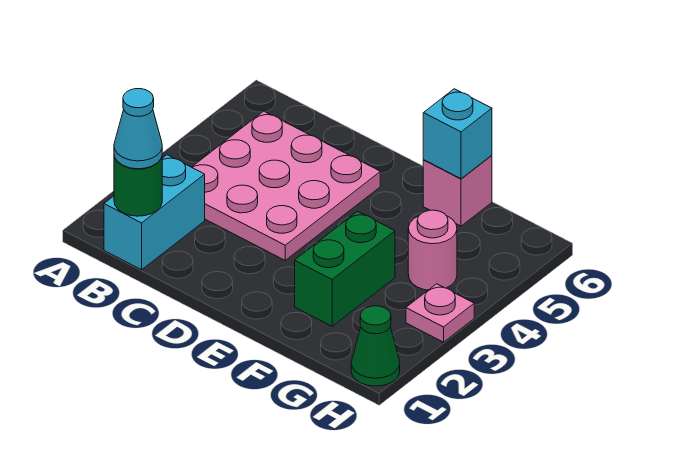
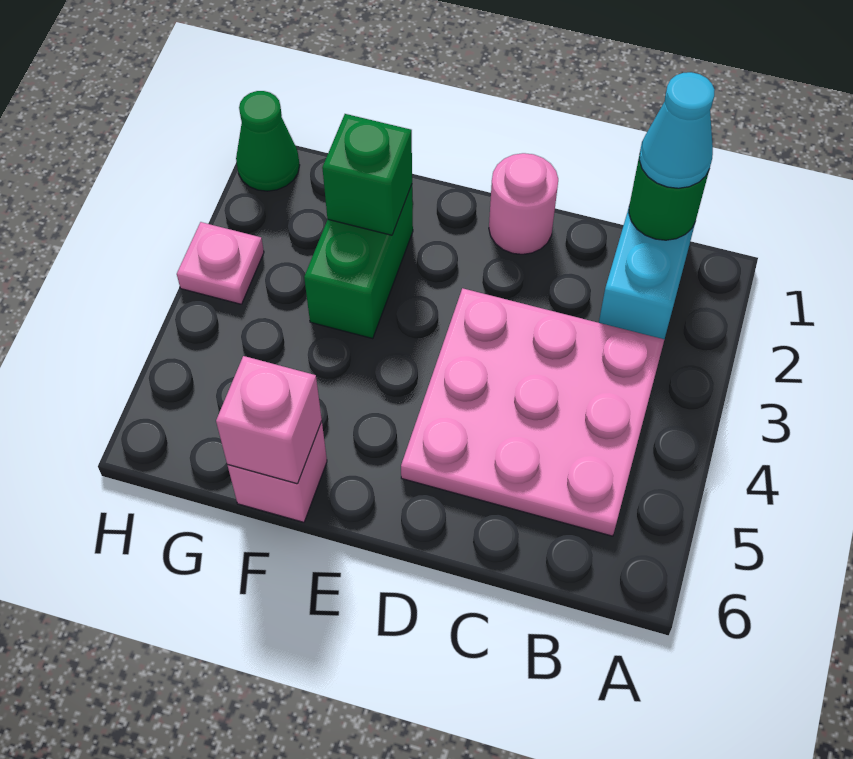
none -> green brick F2 level 2
cyan brick F6 level 2 -> pink brick F6 level 2
pink round brick G4 level 1 -> pink round brick D1 level 1

